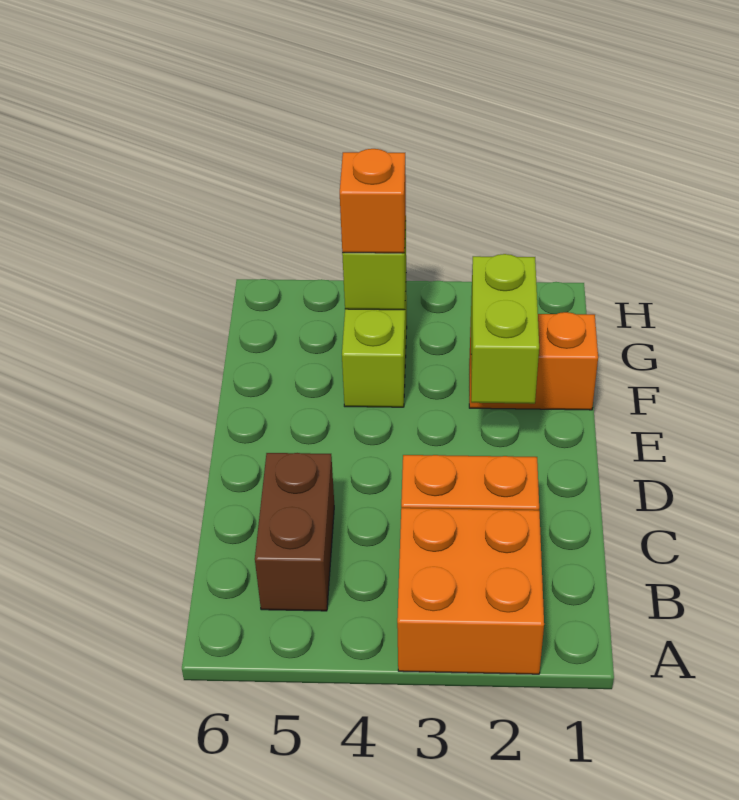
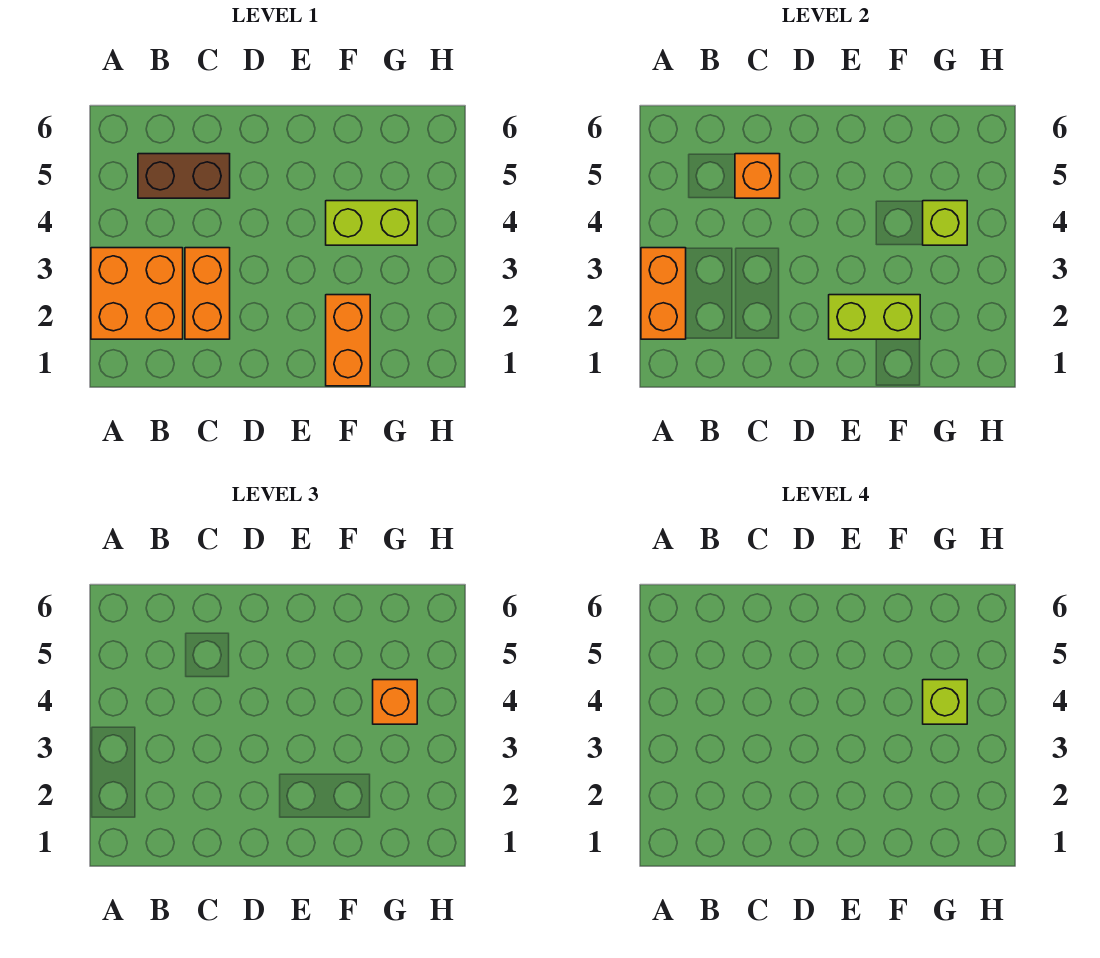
none -> orange brick A2:A3 level 2
none -> orange brick C5 level 2
none -> lime brick G4 level 4

